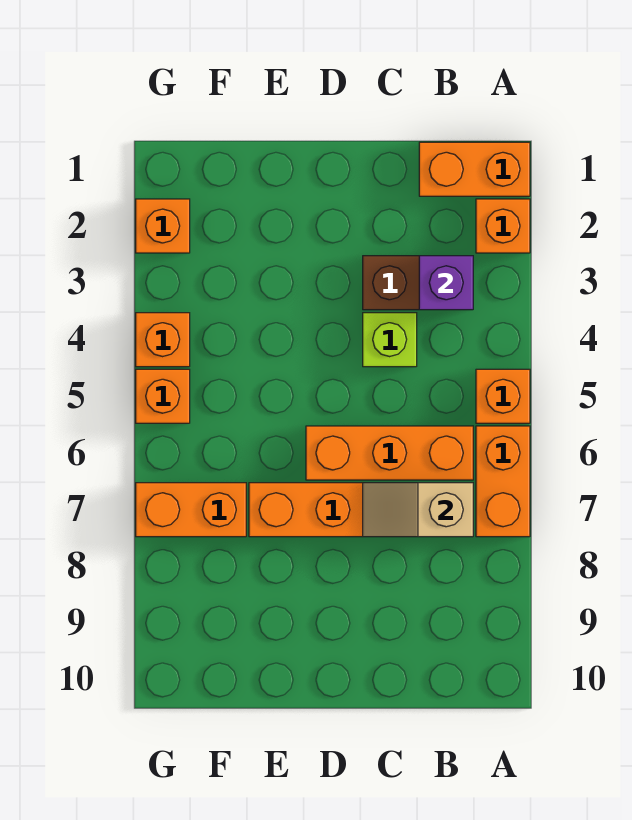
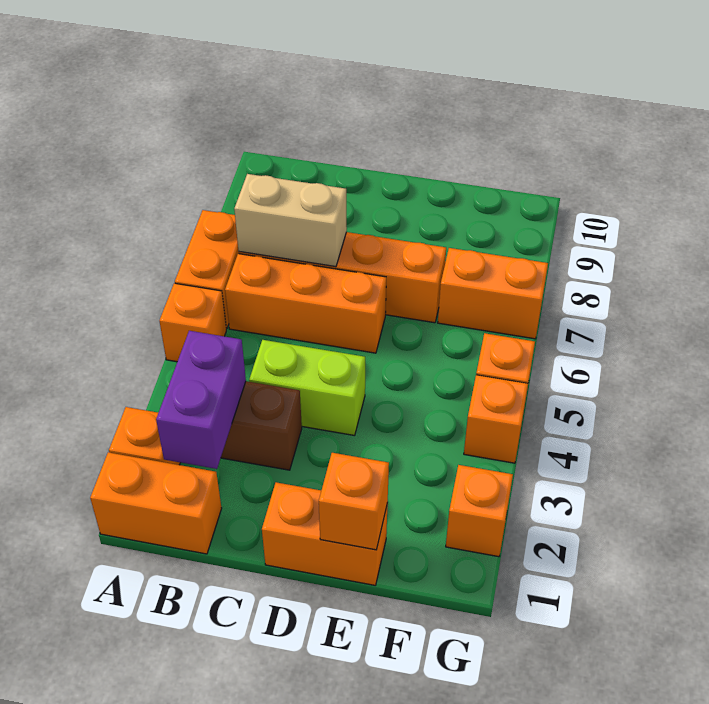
purple brick B3 level 2 -> purple brick B2:B3 level 2
tan slope B7:C7 level 2 top B -> tan brick B7:C7 level 2
lime brick C4 level 1 -> lime brick C4:D4 level 1
none -> orange brick D1:E1 level 1
none -> orange brick E1 level 2

